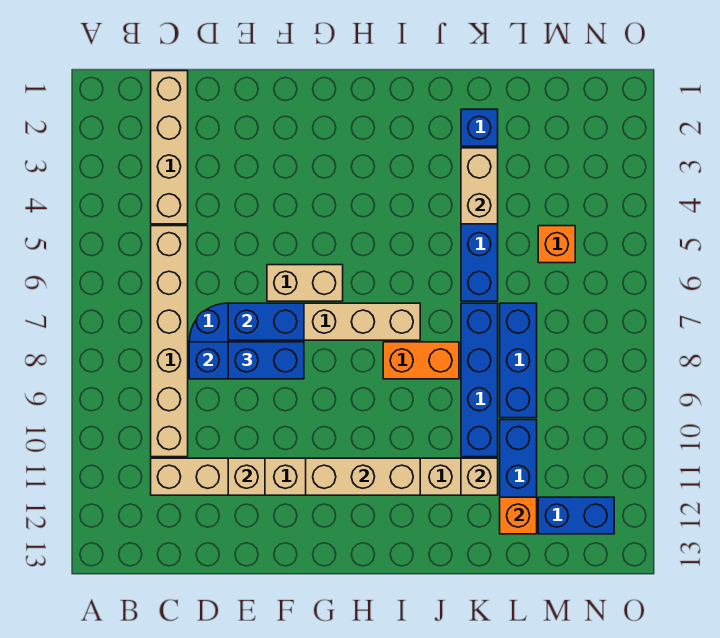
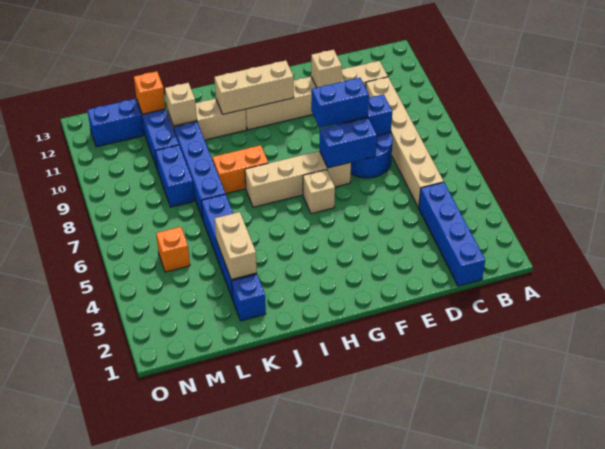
tan brick C1:C4 level 1 -> blue brick C1:C4 level 1
tan brick F6:G6 level 1 -> tan brick G6 level 1
blue brick L7:L9 level 1 -> blue brick L8:L9 level 1

